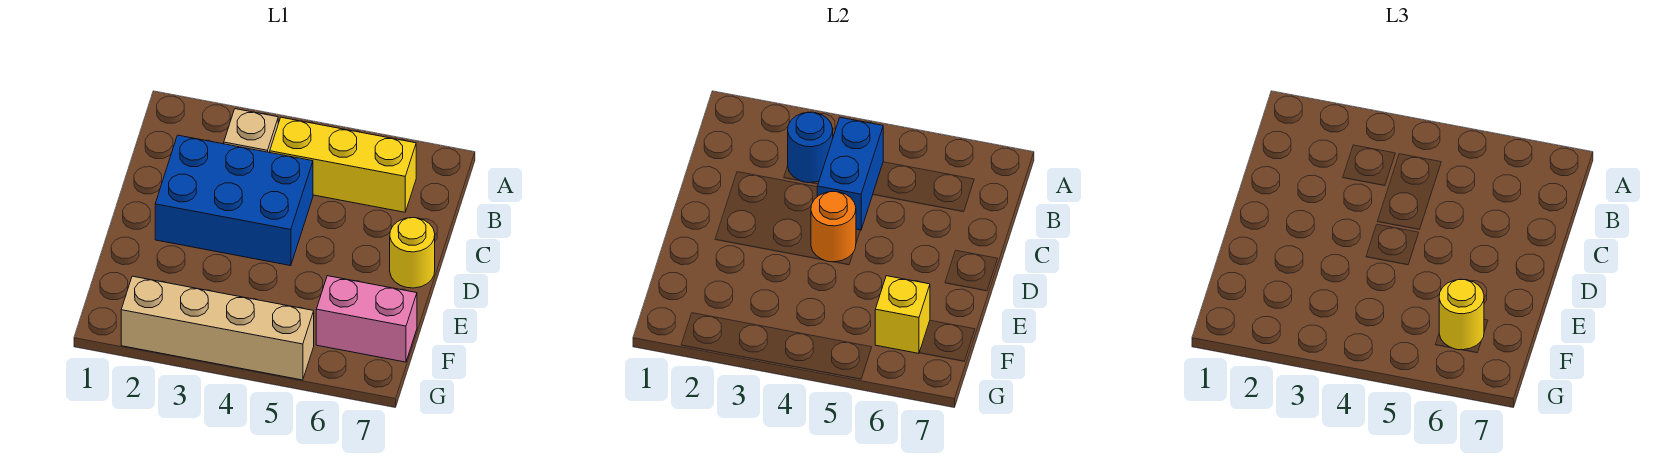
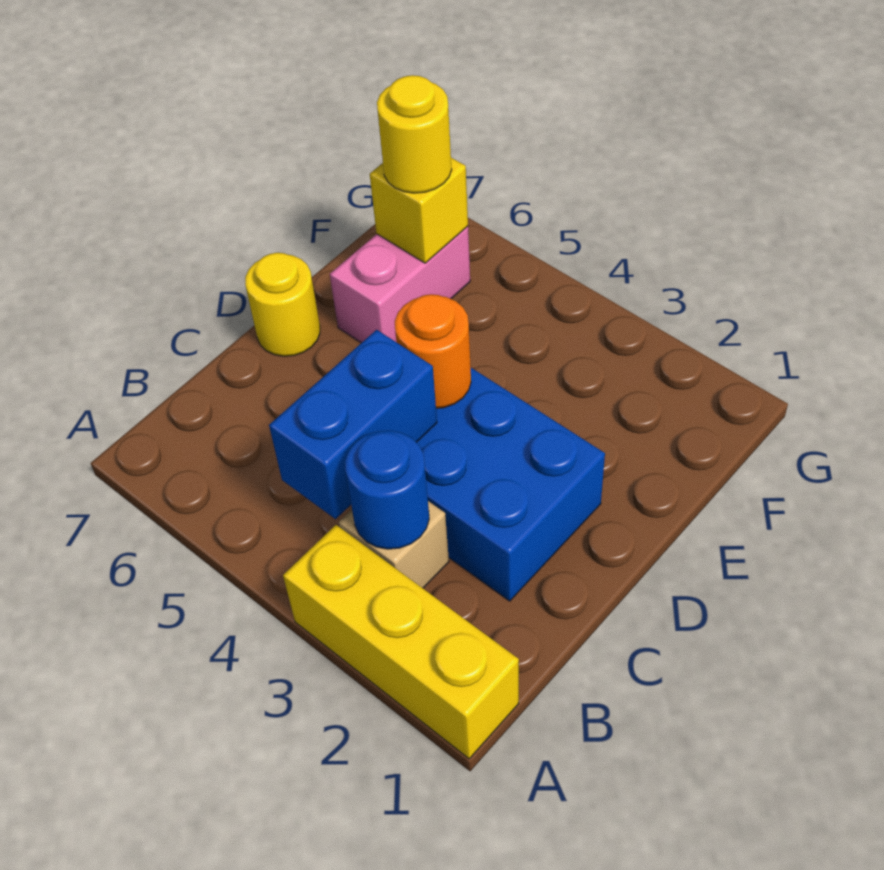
yellow brick B4:B6 level 1 -> yellow brick A1:A3 level 1
pink brick F6:F7 level 1 -> pink brick E6:F6 level 1
tan brick G2:G5 level 1 -> none

